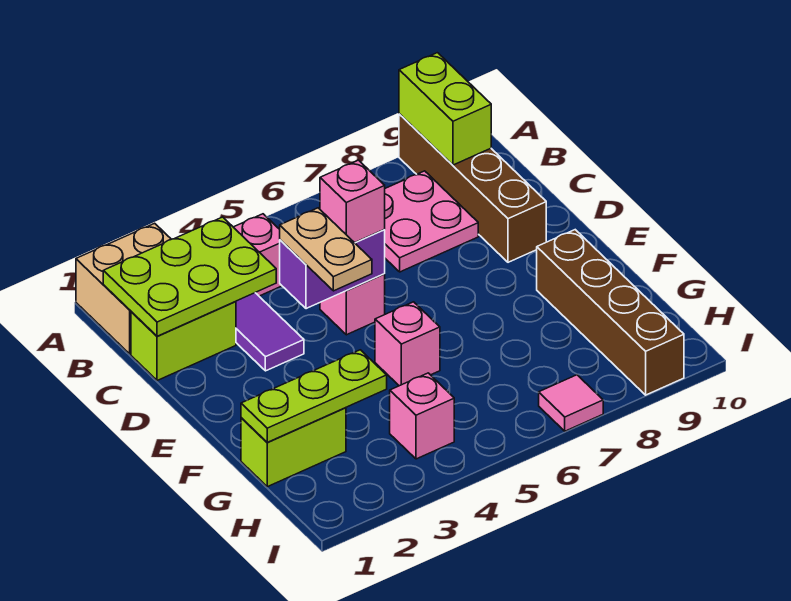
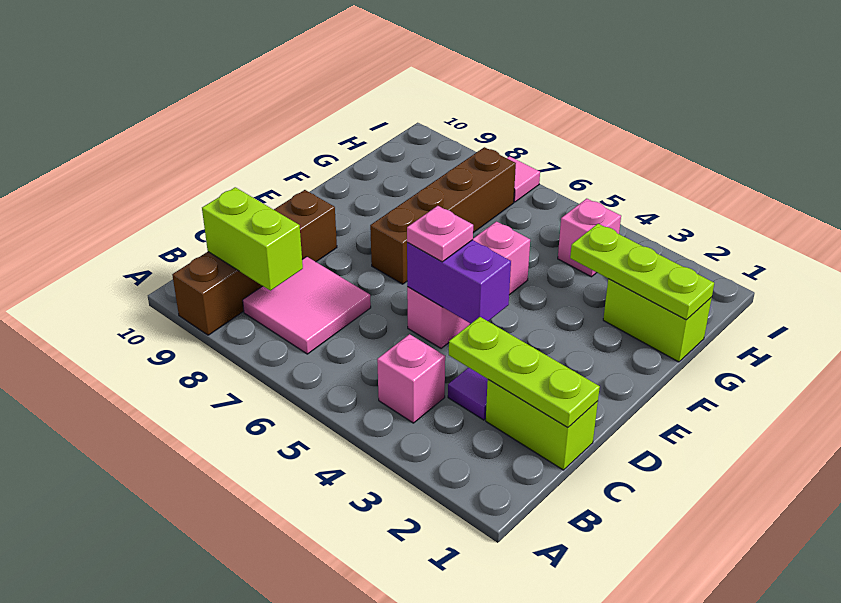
tan brick A1:B2 level 1 -> none
lime brick A9:B9 level 2 -> lime brick B8:B9 level 2
lime plate B1:C3 level 2 -> lime plate C1:C3 level 2
pink plate B7:C8 level 1 -> pink tile B7:C8 level 1
tan plate D4:E4 level 3 -> none
pink brick D5 level 3 -> pink plate D5 level 3
brown brick F9:I9 level 1 -> brown brick E7:H7 level 1

